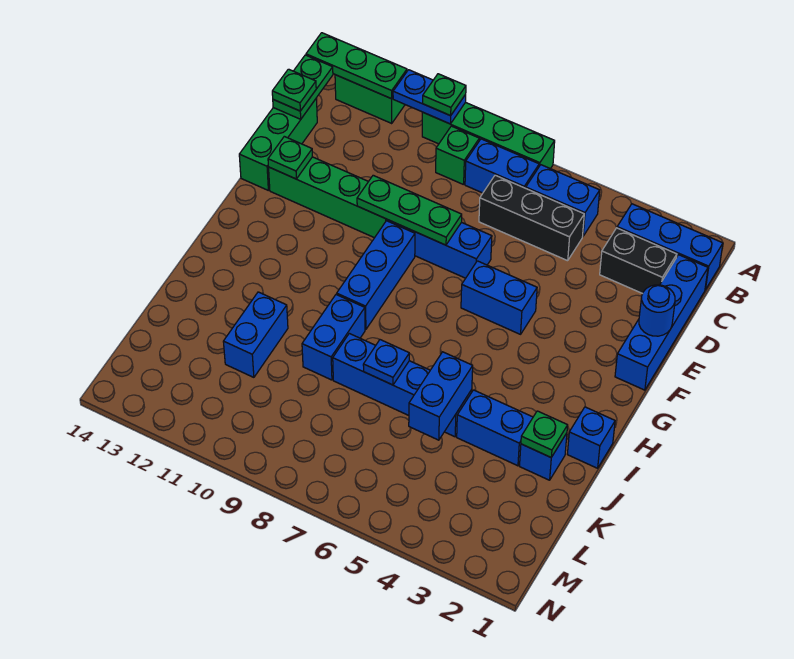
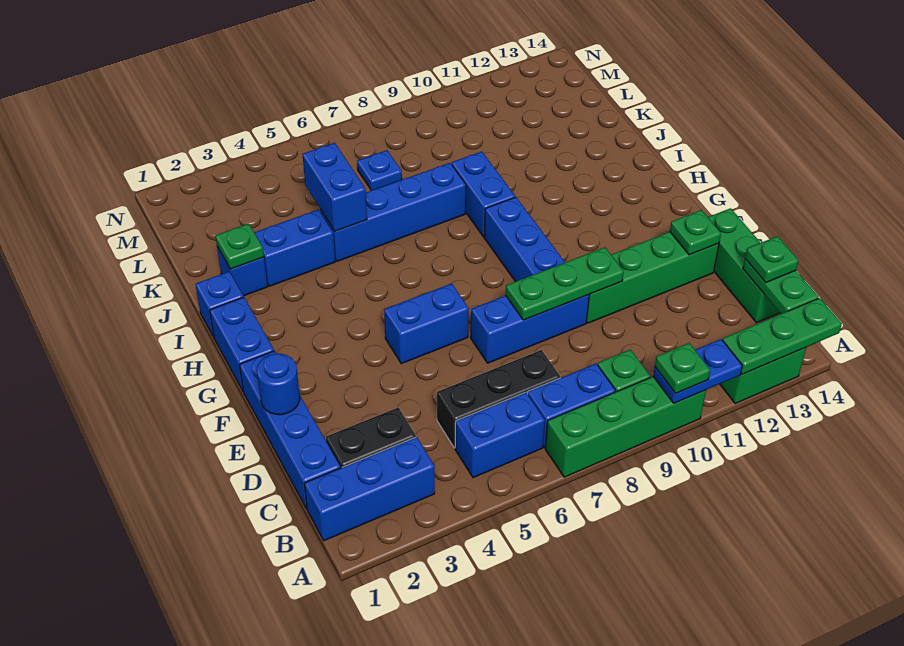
blue plate J7 level 2 -> blue plate L7 level 1
blue brick J11:K11 level 1 -> blue brick G1:H1 level 1

